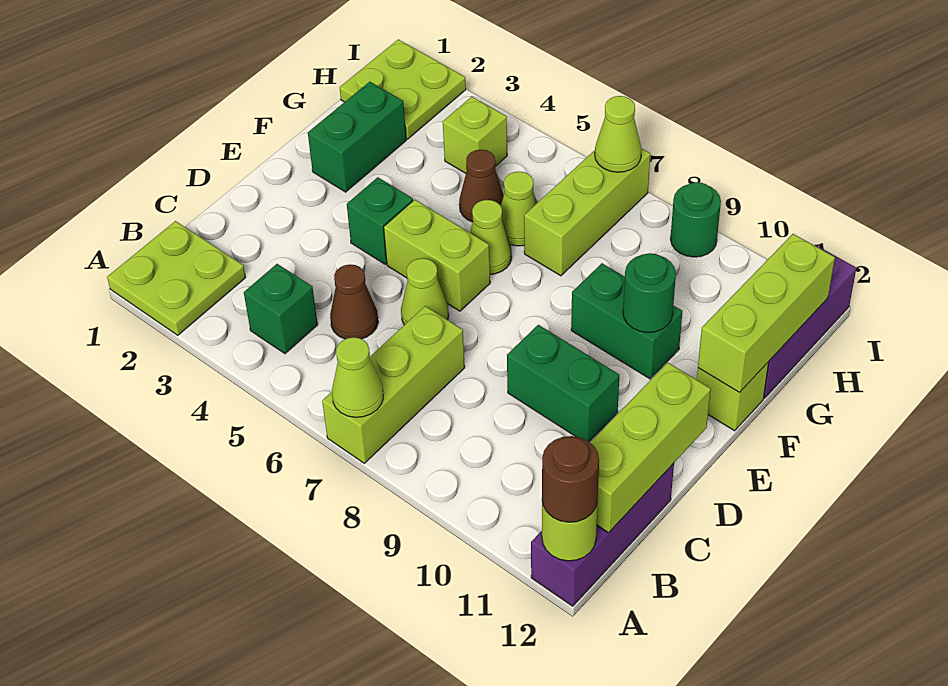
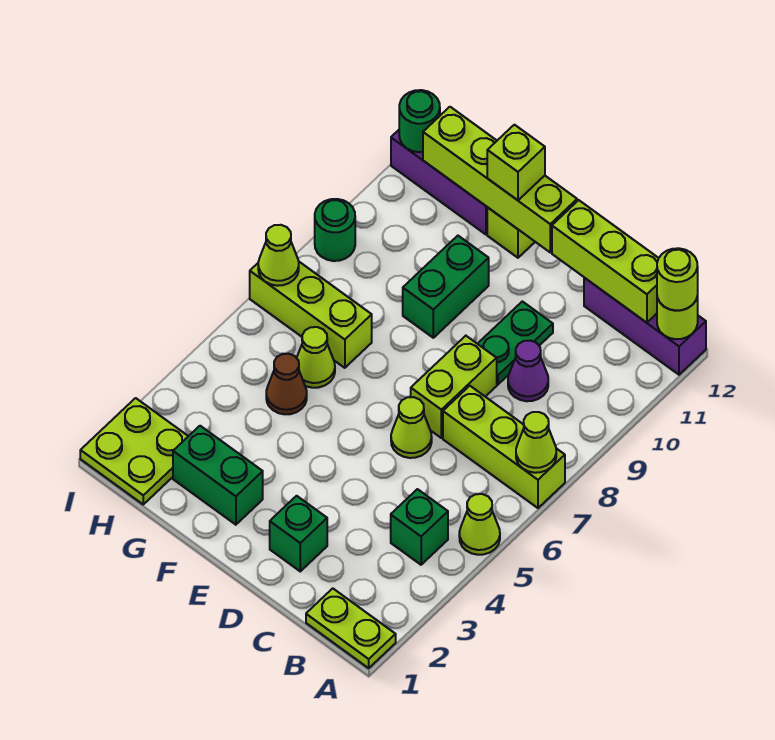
lime plate A1:B2 level 1 -> lime plate A1:B1 level 1
brown round brick A12 level 3 -> lime round brick A12 level 3
brown cone C5 level 1 -> none
none -> purple cone C9 level 1
green brick D9:D10 level 1 -> green plate D9:D10 level 1
green brick E4 level 1 -> green brick D2 level 1
lime brick E5:E6 level 1 -> lime brick D7:D8 level 1
lime cone F6 level 1 -> lime cone A5 level 1
green round brick F10 level 2 -> green round brick I12 level 2
lime brick F12:H12 level 2 -> lime brick E12:H12 level 2
lime brick H4 level 1 -> lime brick F12 level 3

